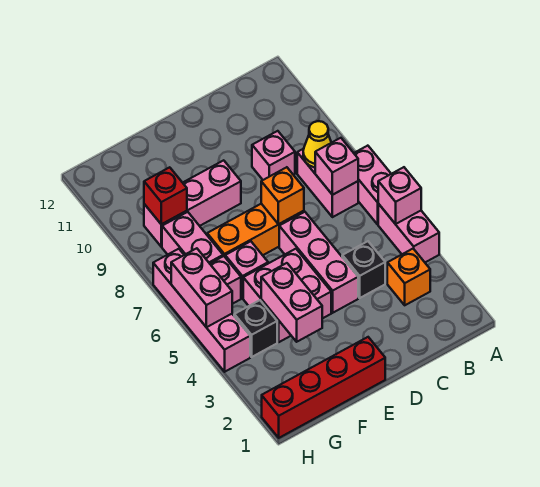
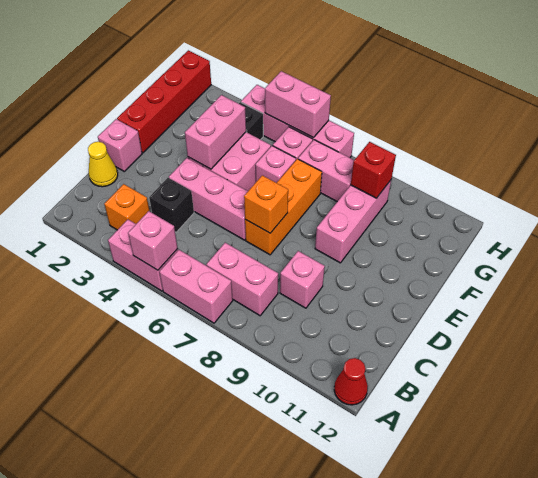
none -> red cone A12 level 1
pink brick B7 level 2 -> pink brick D1 level 1
yellow cone B8 level 2 -> yellow cone C1 level 1
pink brick F3:F4 level 2 -> pink brick E4:F4 level 2

